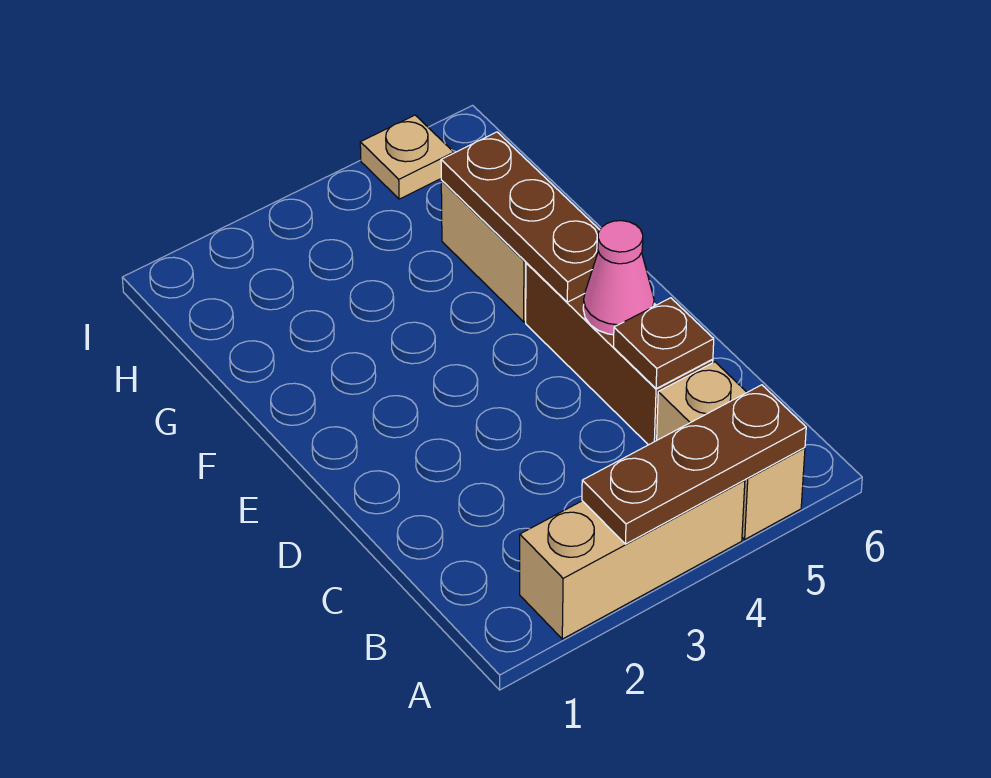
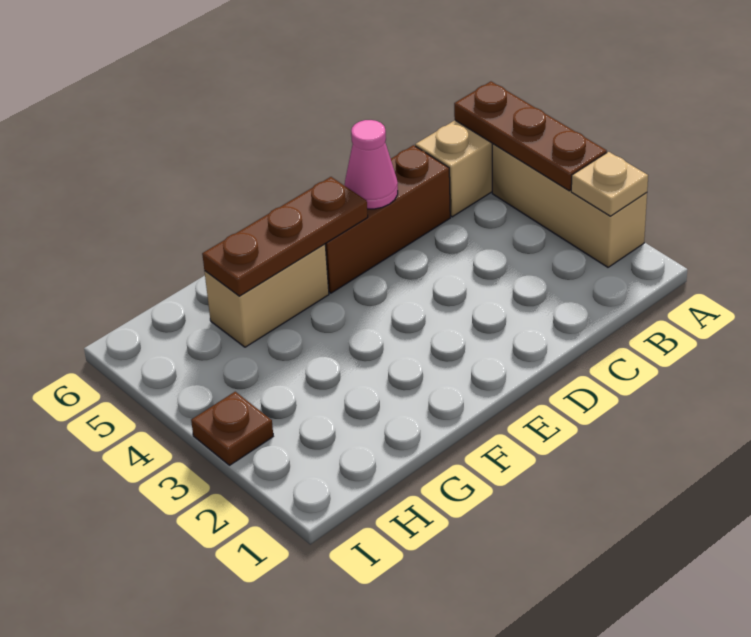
brown plate C5 level 2 -> brown plate I3 level 1
tan plate I5 level 1 -> tan plate A2 level 2

